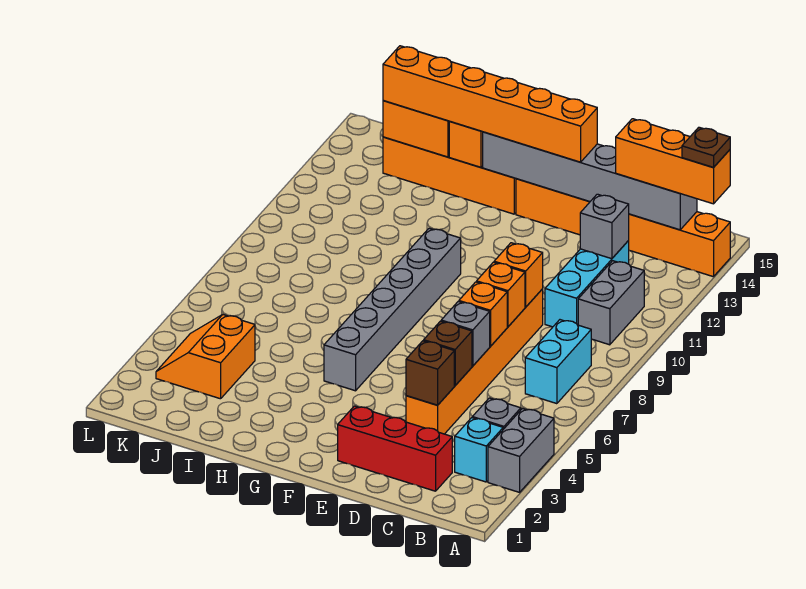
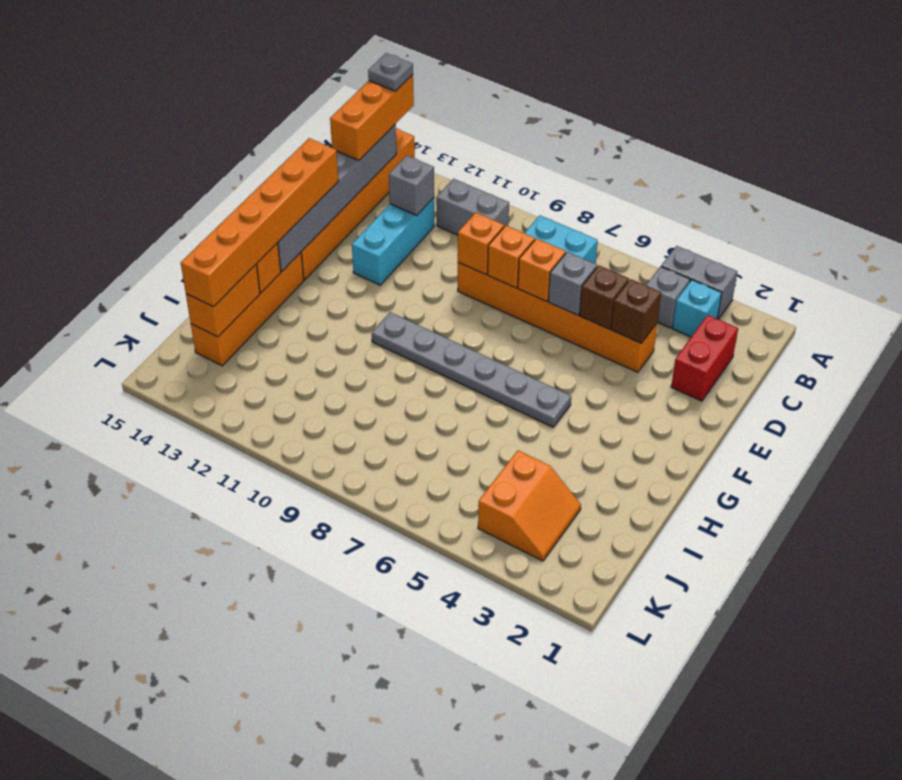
brown plate A14 level 4 -> grey plate A14 level 4
red brick C2:E2 level 1 -> red brick C2:D2 level 1
cyan brick C10:C12 level 1 -> cyan brick C12:E12 level 1
grey brick G5:G10 level 1 -> grey plate G5:G10 level 1
orange slope J3:K4 level 1 top J -> orange slope J3:K4 level 1 top 4

